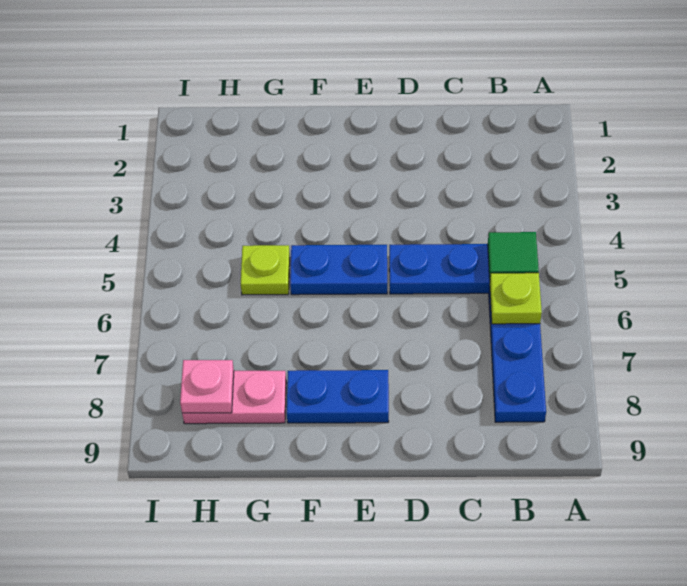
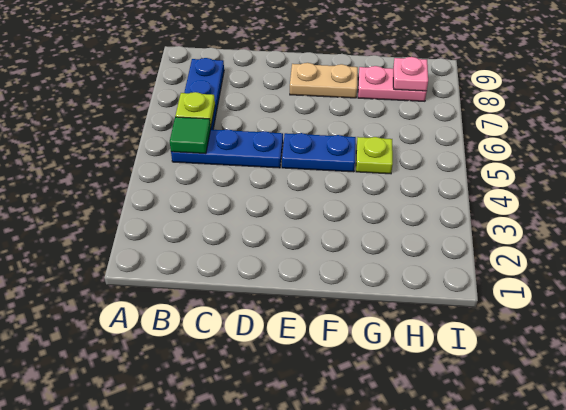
blue plate E8:F8 level 1 -> tan plate E8:F8 level 1

